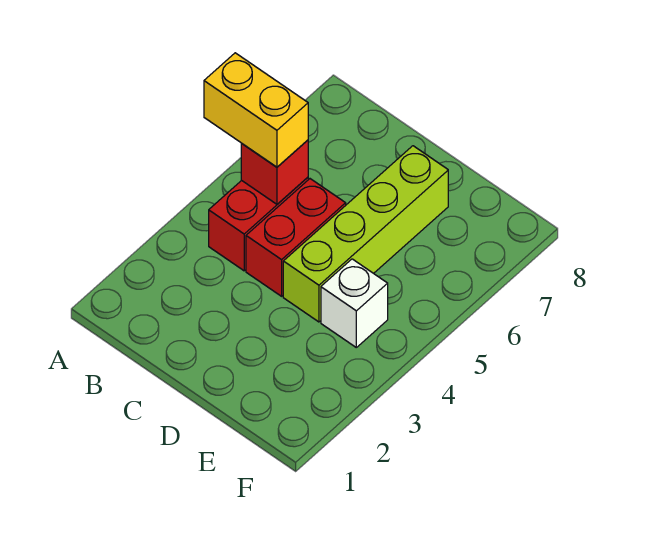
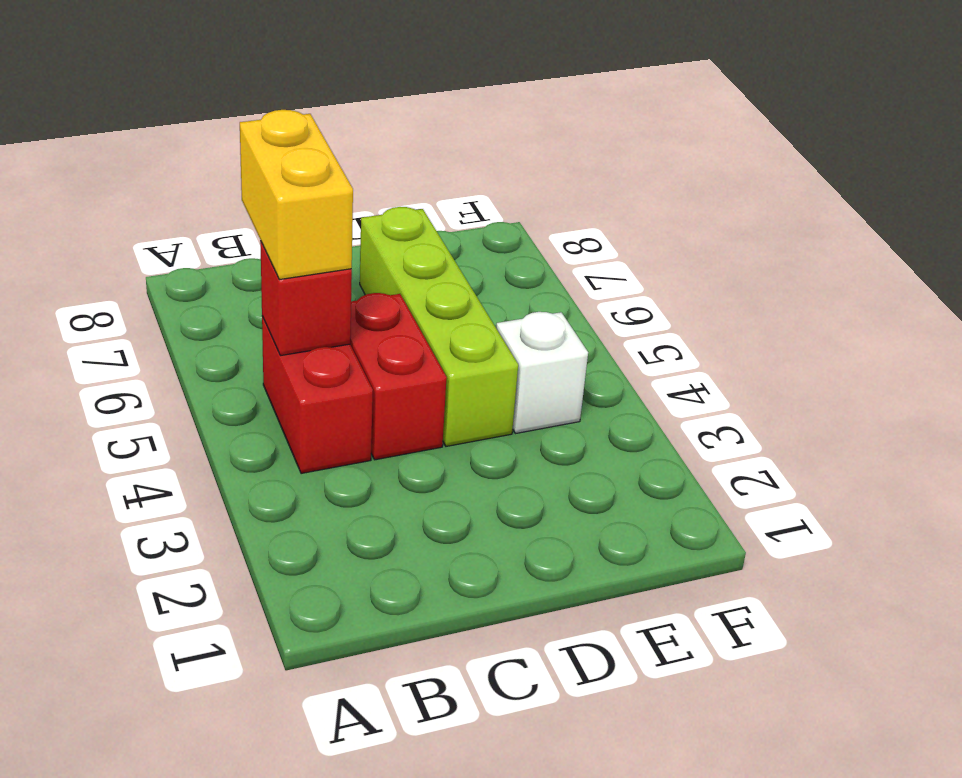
yellow brick A5:B5 level 3 -> yellow brick B5:B6 level 3

